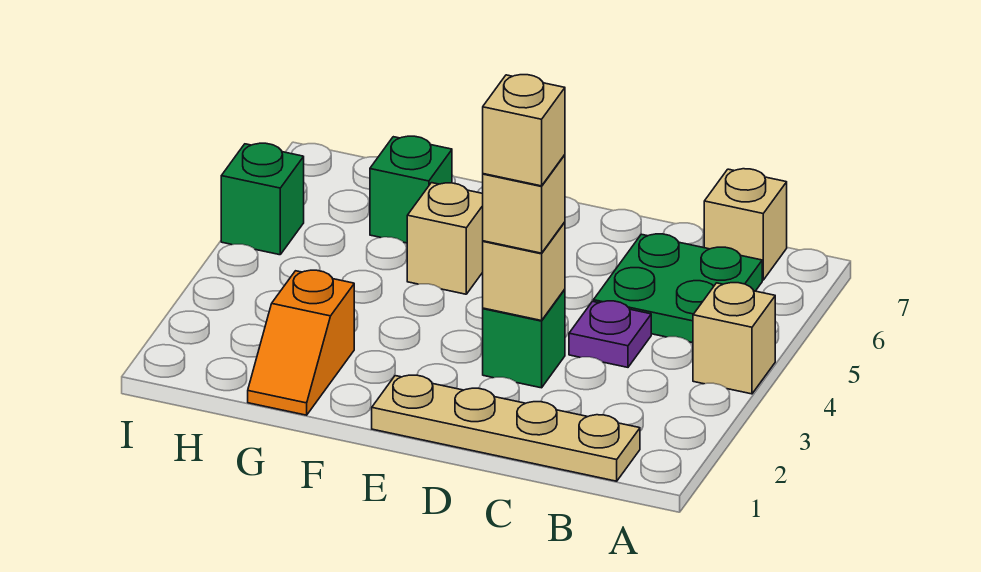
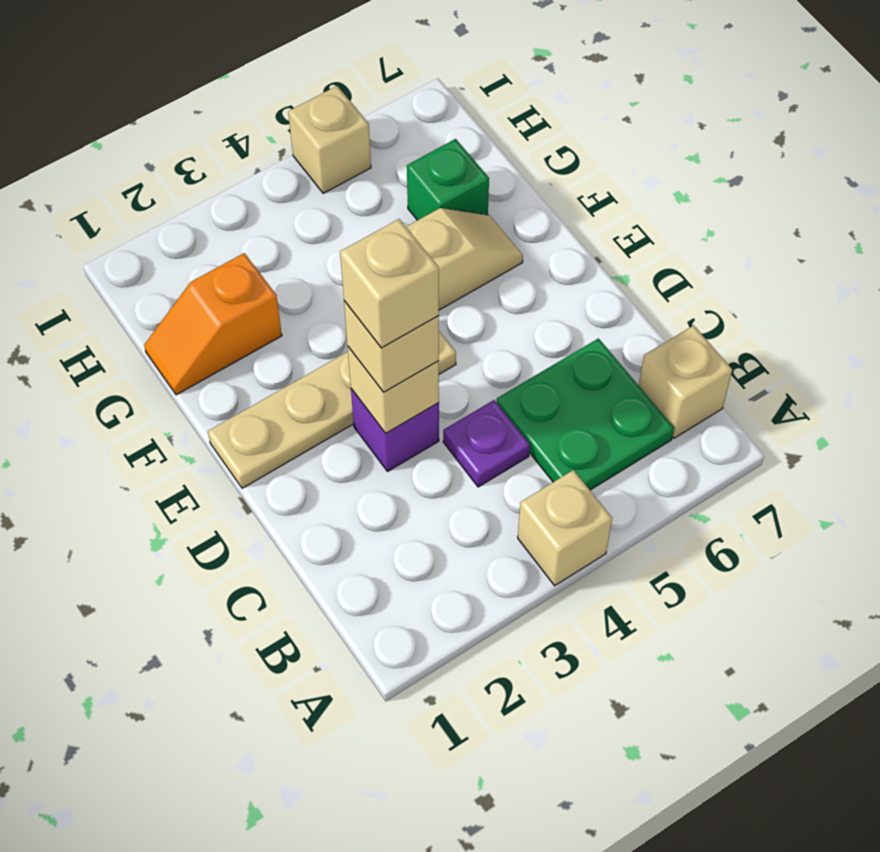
tan plate B1:E1 level 1 -> tan plate E1:E4 level 1
green brick D3 level 1 -> purple brick D3 level 1
green brick I5 level 1 -> tan brick I5 level 1

